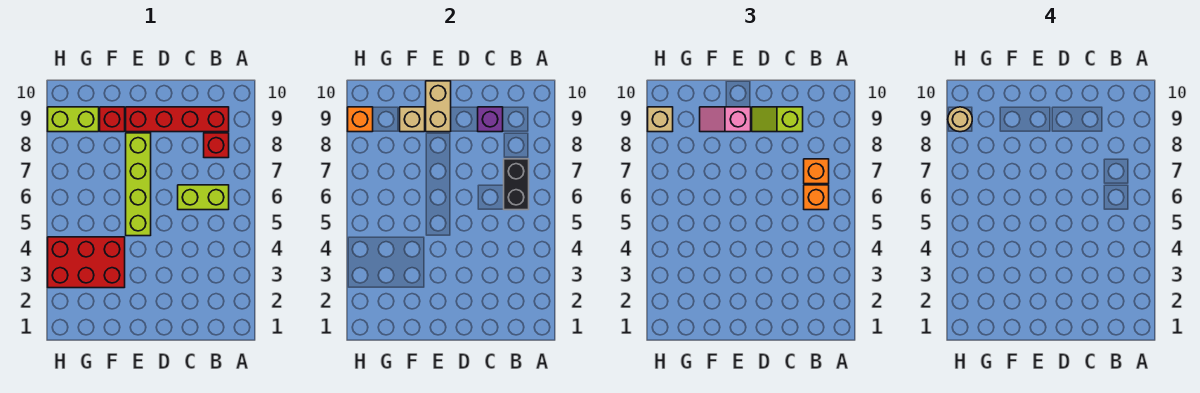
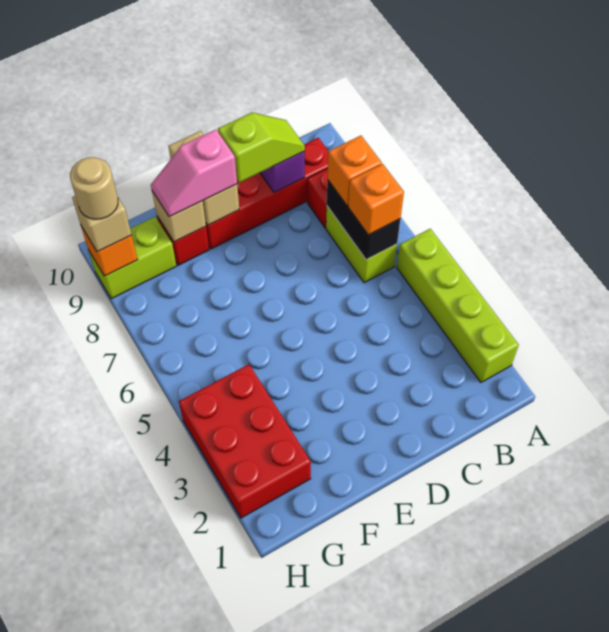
lime brick B6:C6 level 1 -> lime brick B6:B7 level 1
lime slope C9:D9 level 3 top C -> lime slope C9:D9 level 3 top D
lime brick E5:E8 level 1 -> lime brick A2:A5 level 1
red brick F3:H4 level 1 -> red brick G2:H4 level 1

